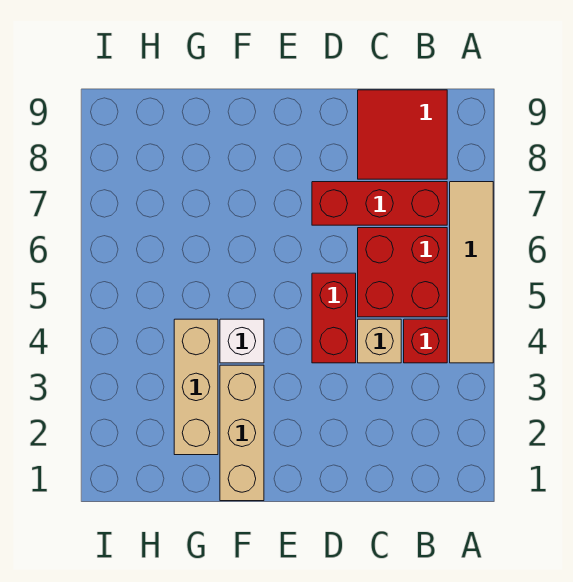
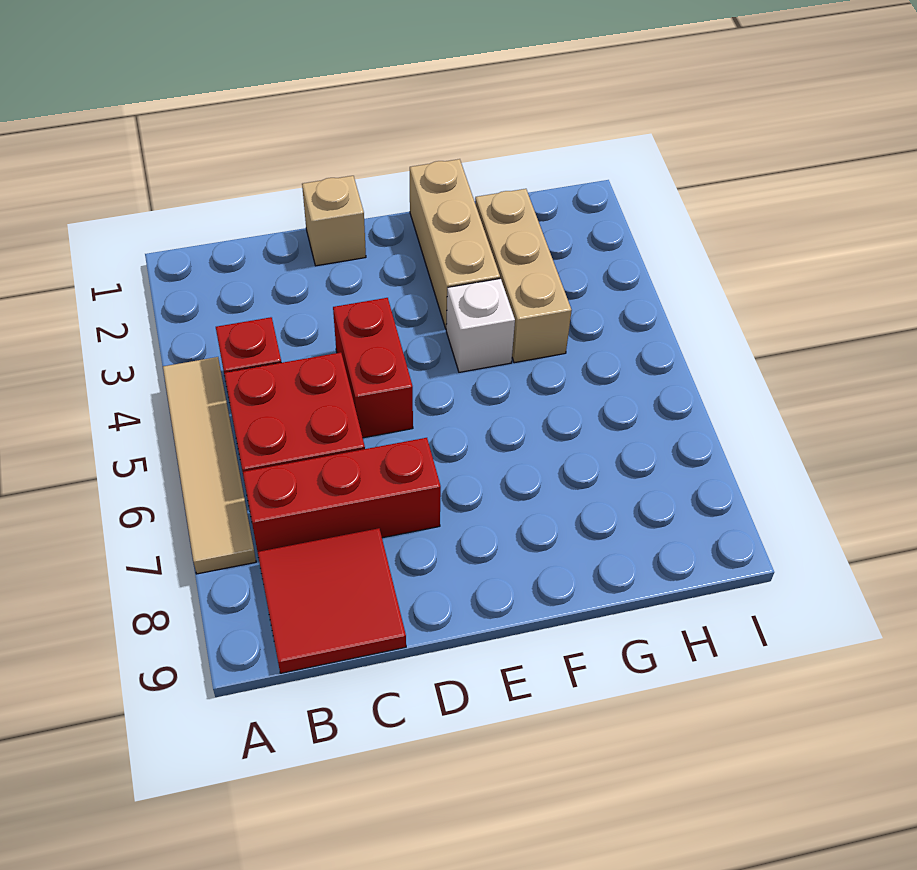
tan brick C4 level 1 -> tan brick D1 level 1

